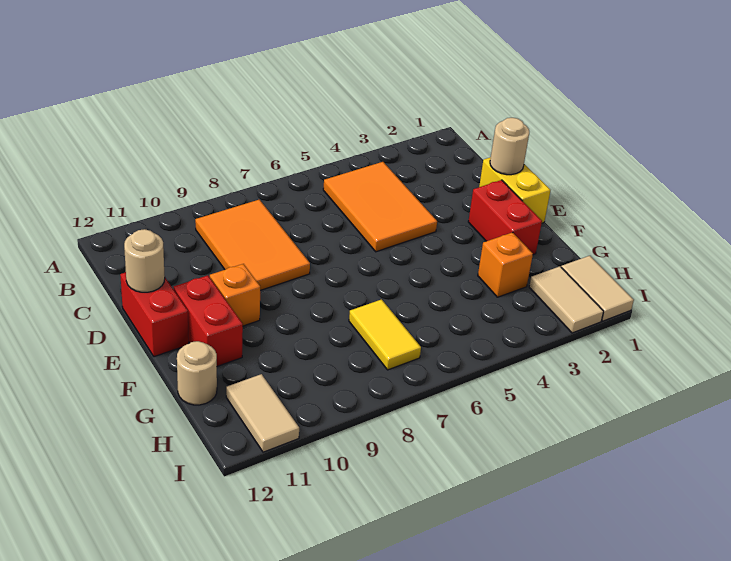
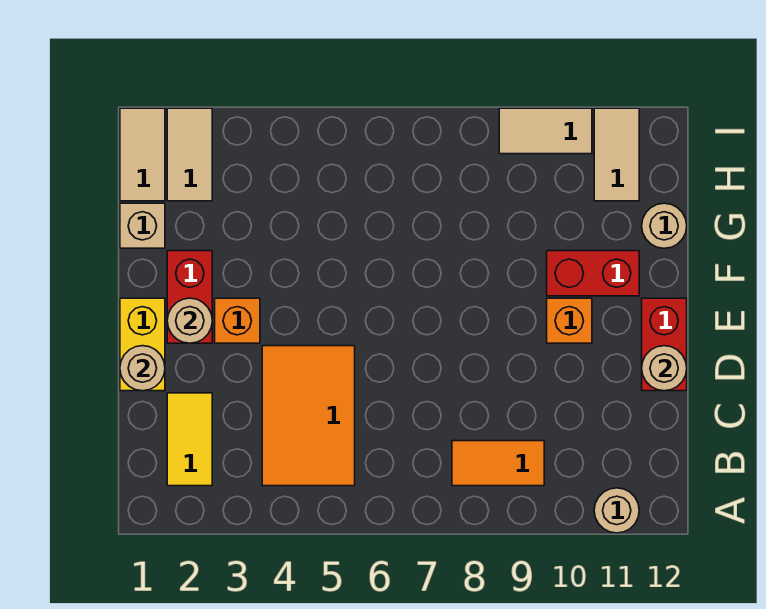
none -> tan round brick A11 level 1
orange tile B8:D9 level 1 -> orange tile B8:B9 level 1
none -> tan round brick E2 level 2
red brick E11:F11 level 1 -> red brick F10:F11 level 1
none -> tan brick G1 level 1
orange brick G3 level 1 -> orange brick E3 level 1
yellow tile G7:H7 level 1 -> yellow tile B2:C2 level 1
none -> tan tile I9:I10 level 1

